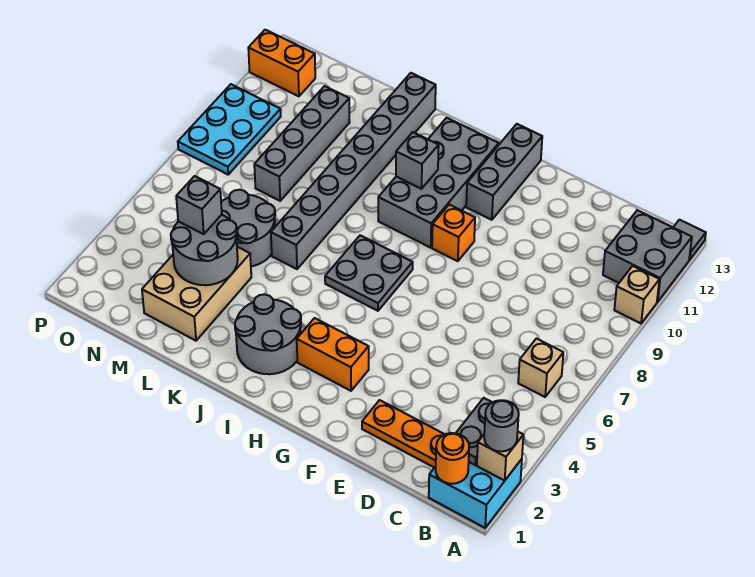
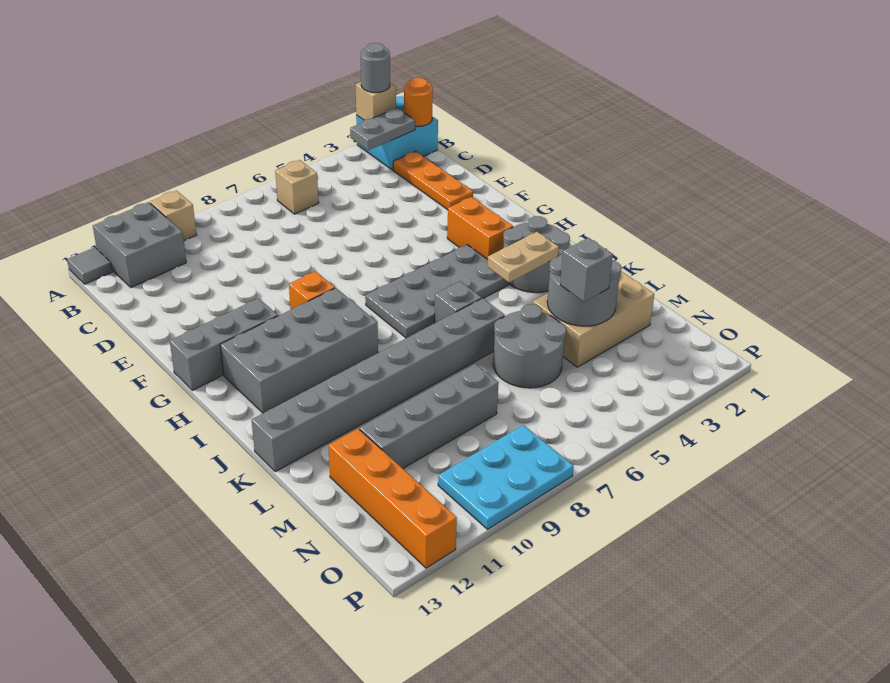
grey plate H6:I7 level 1 -> grey plate H4:I7 level 1
grey brick I10 level 2 -> grey brick J6 level 1
none -> tan plate J3:J4 level 2
orange brick O12:P12 level 1 -> orange brick M12:P12 level 1

